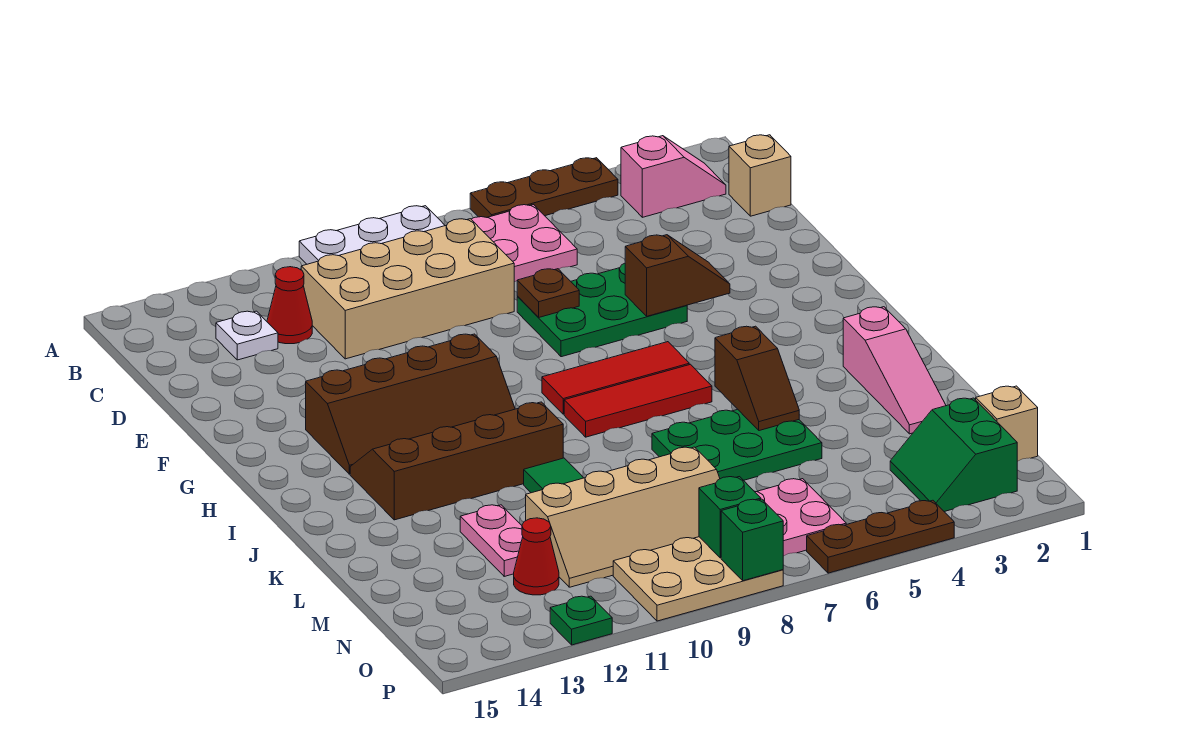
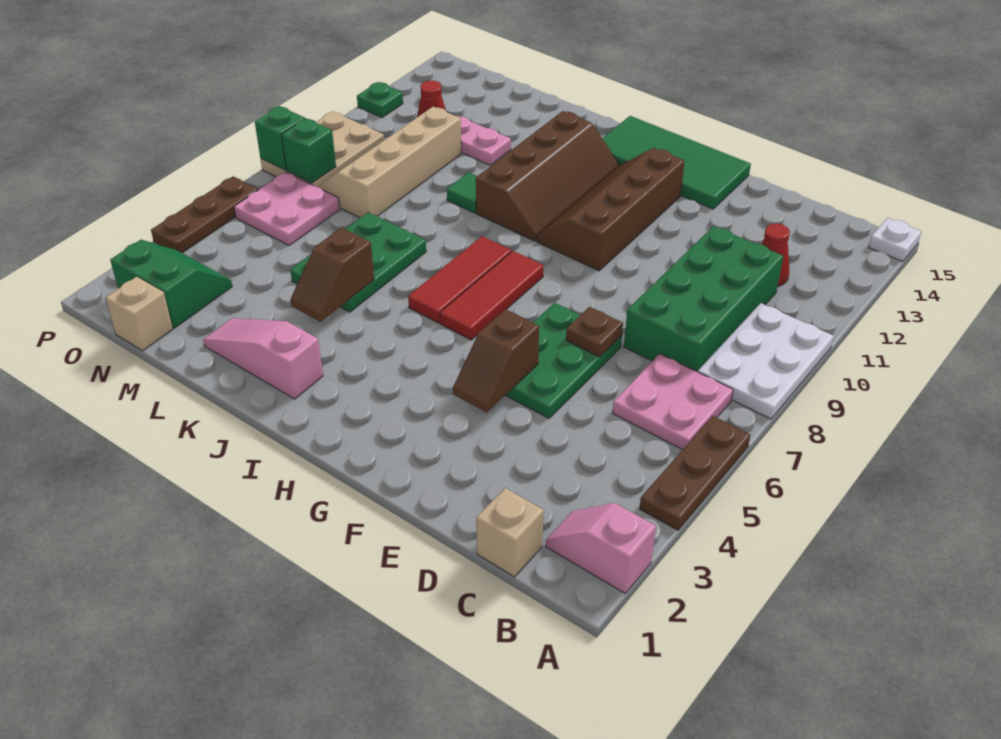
pink slope B2:B3 level 1 top 3 -> pink slope A2:B2 level 1 top A
tan brick C8:D11 level 1 -> green brick C8:D11 level 1
white plate C13 level 1 -> white plate A15 level 1
none -> green tile F14:I15 level 1
brown slope J5:K5 level 2 top J -> brown slope K4:K5 level 2 top 5

